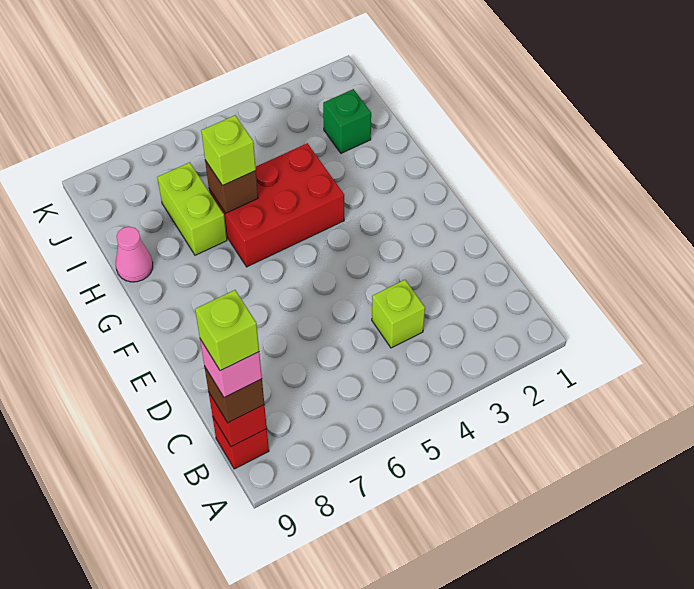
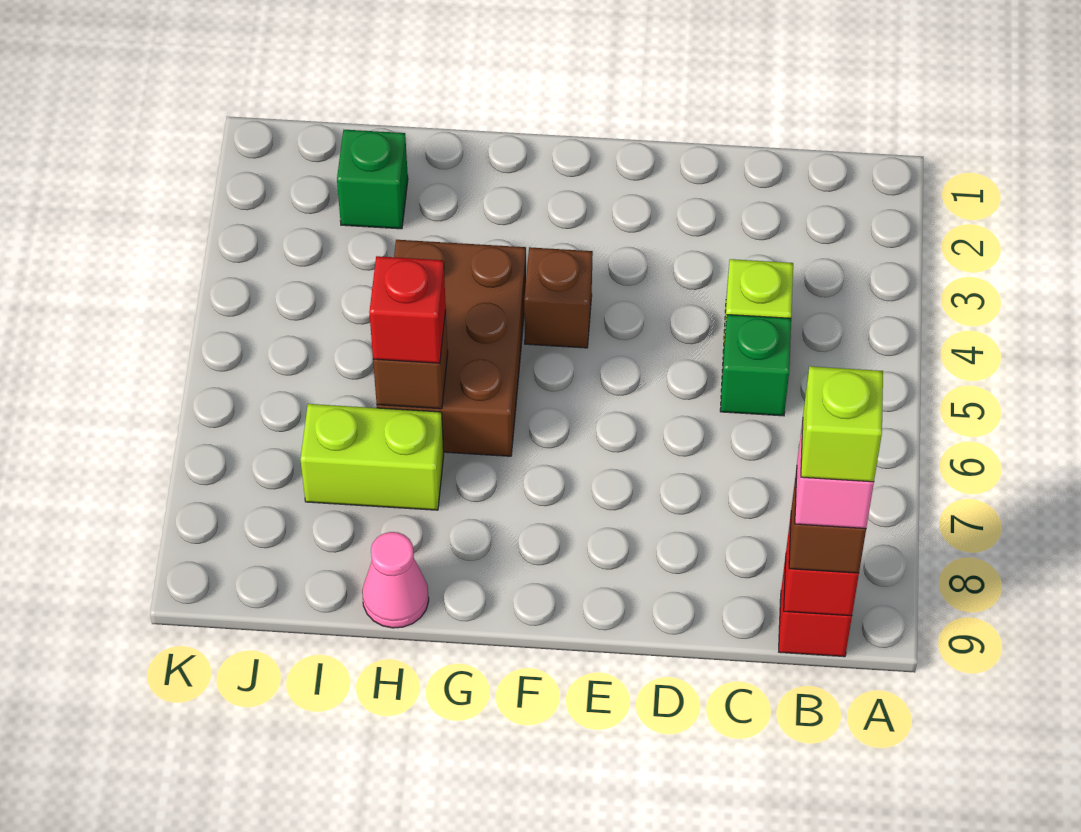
none -> green brick C5 level 1
none -> brown brick F4 level 1
red brick G4:H6 level 1 -> brown brick G4:H6 level 1
lime brick H6 level 3 -> red brick H6 level 3

